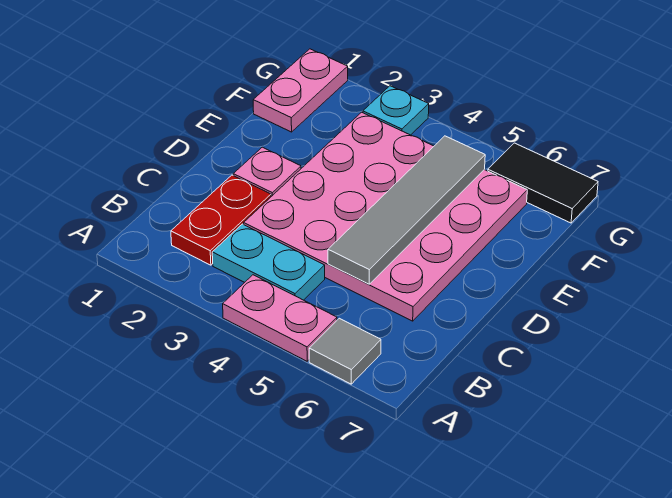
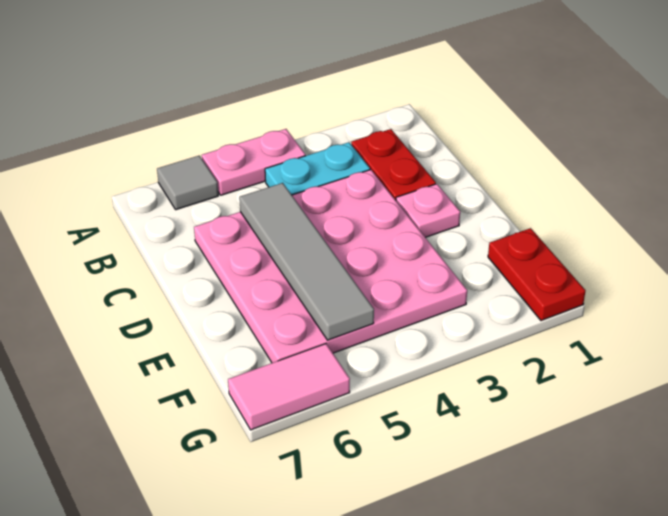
pink plate F1:G1 level 1 -> red plate F1:G1 level 1
cyan plate G3 level 1 -> none
black tile G6:G7 level 1 -> pink tile G6:G7 level 1

